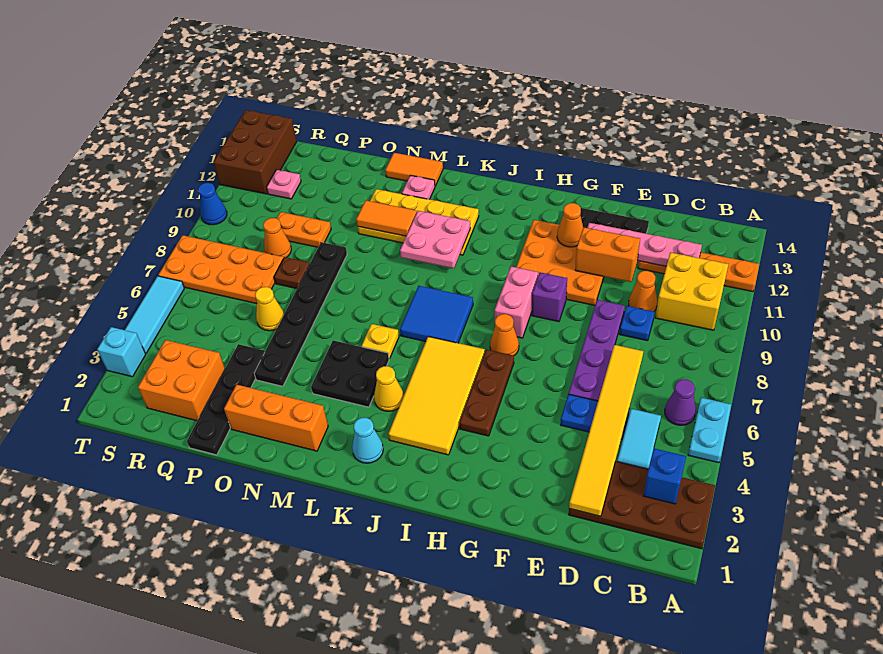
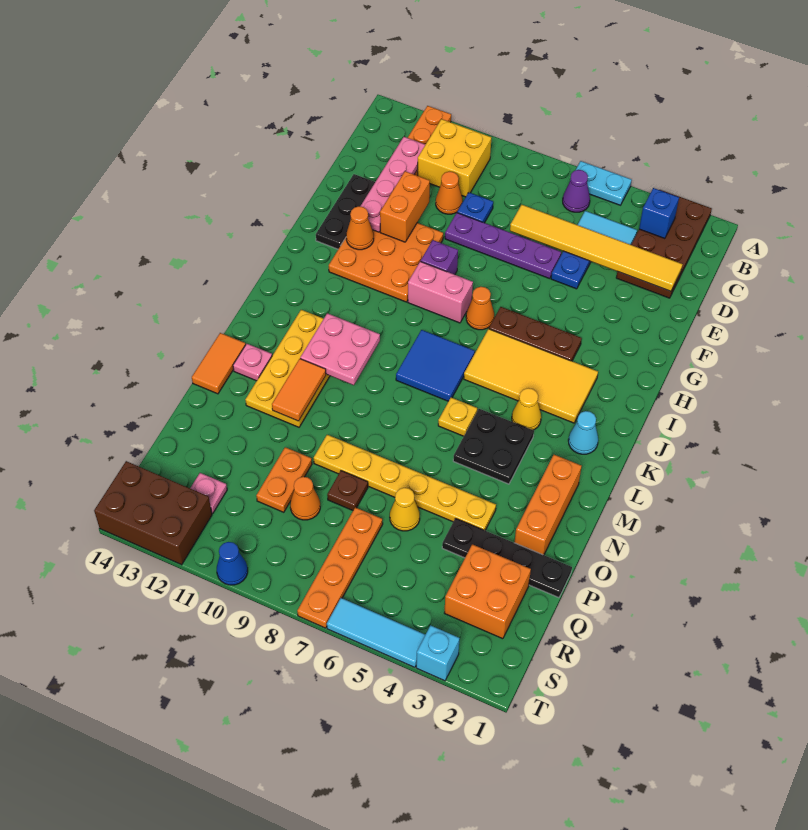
black plate O4:O9 level 1 -> yellow plate O4:O9 level 1
orange plate Q7:T8 level 1 -> orange plate Q7:T7 level 1

